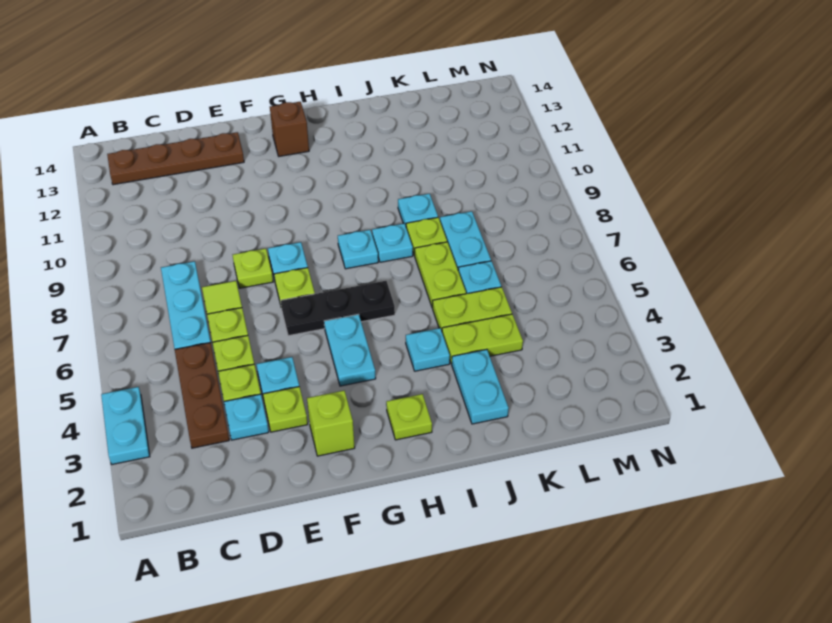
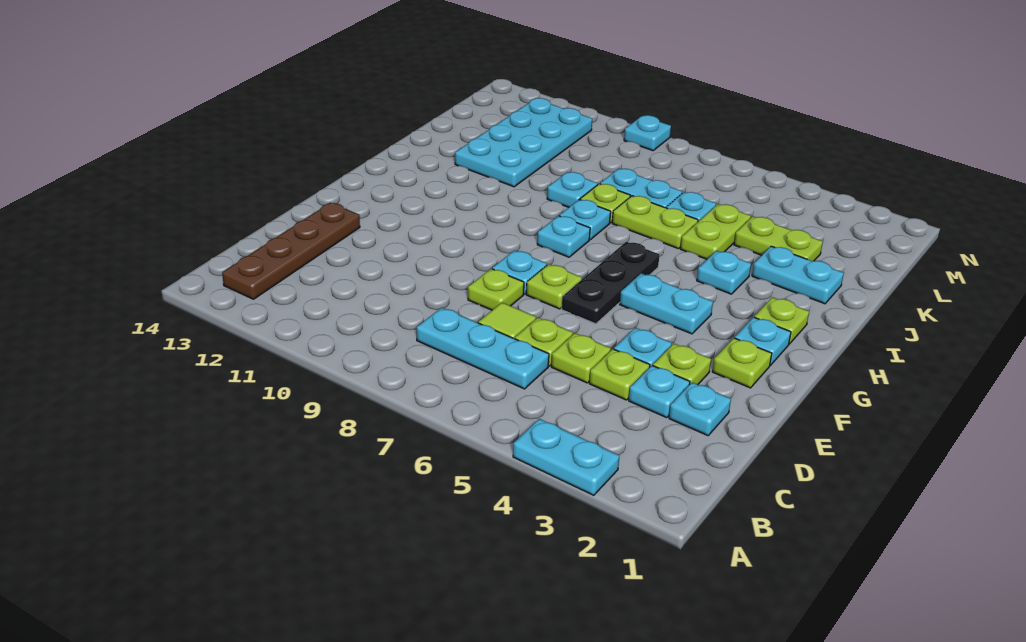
brown plate C3:C5 level 1 -> none
none -> cyan plate D2 level 1
lime brick F2 level 1 -> lime plate F2 level 1
none -> cyan plate G2 level 1
brown brick G13 level 1 -> none
lime plate J4:K4 level 1 -> lime plate K3:K4 level 1
none -> cyan plate J11:M12 level 1
none -> cyan plate N9 level 1

